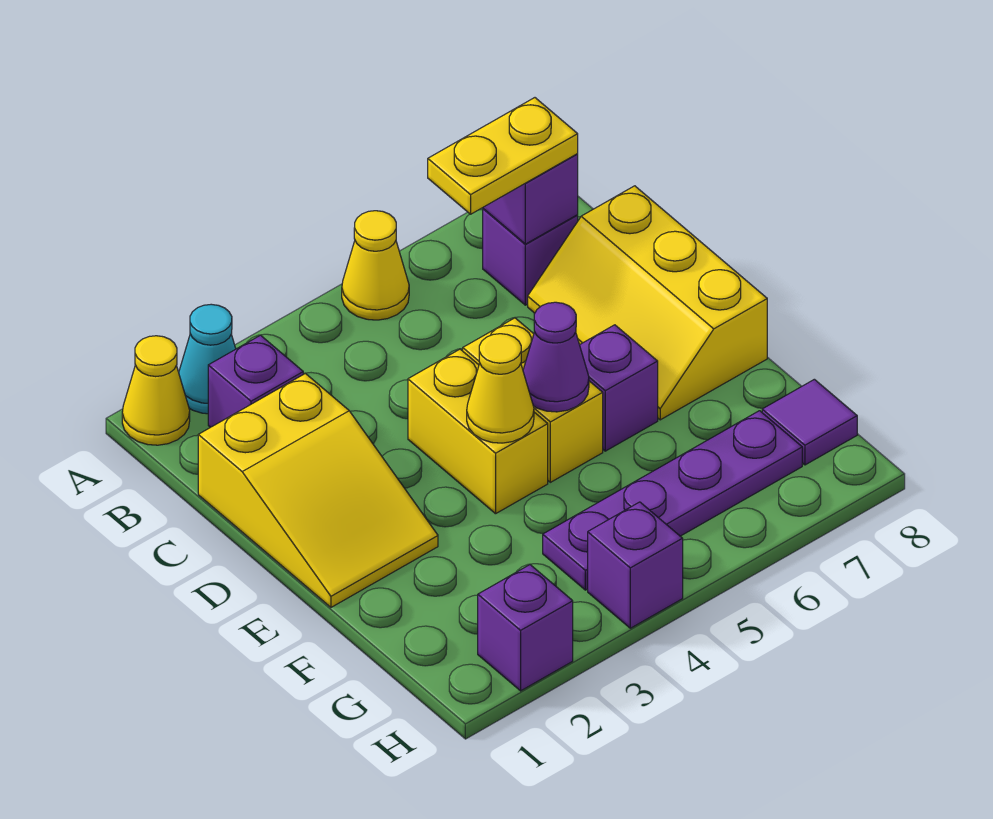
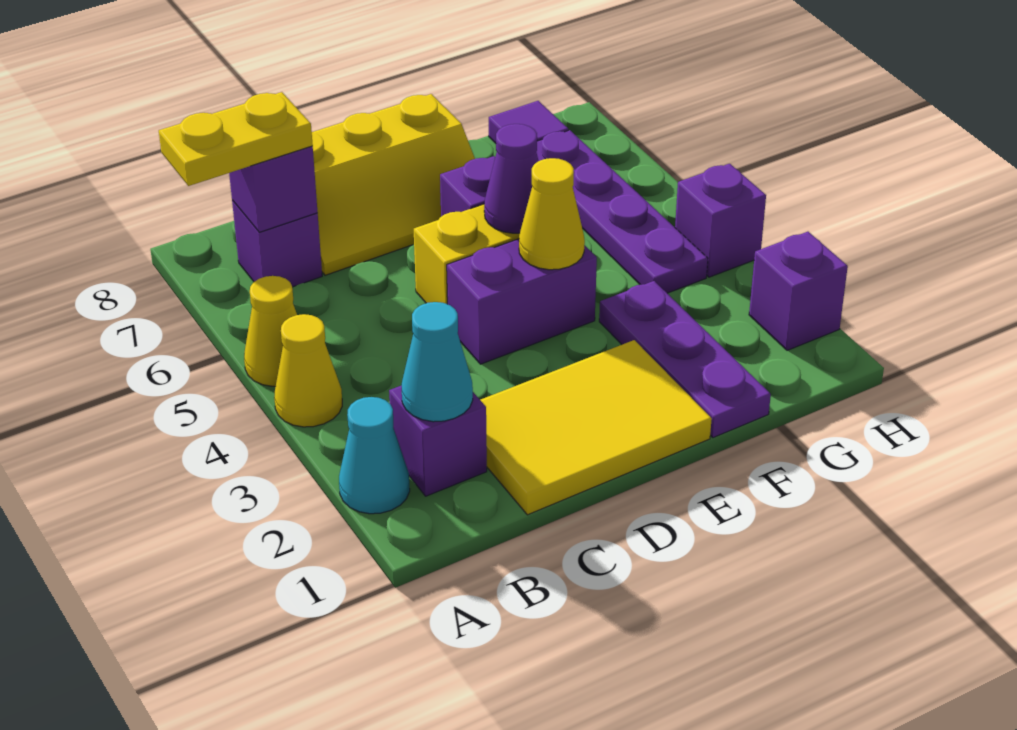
yellow cone A1 level 1 -> yellow cone A4 level 1
none -> cyan cone B2 level 2
yellow plate B6:B7 level 3 -> yellow plate A7:B7 level 3
yellow slope C1:E2 level 1 top C -> yellow tile C1:E2 level 1
yellow brick D4:E4 level 1 -> purple brick D4:E4 level 1
none -> purple plate F1:F3 level 1

